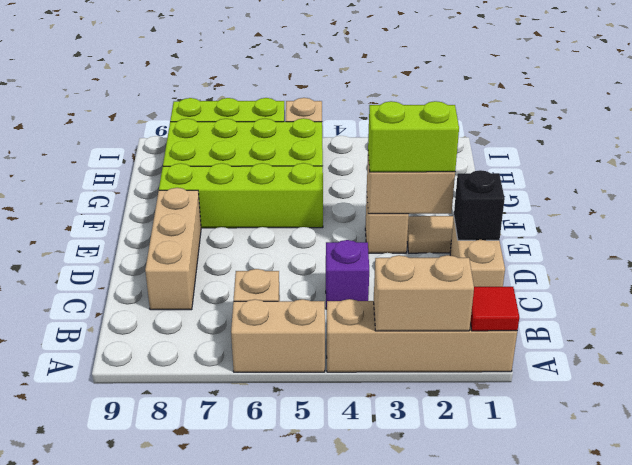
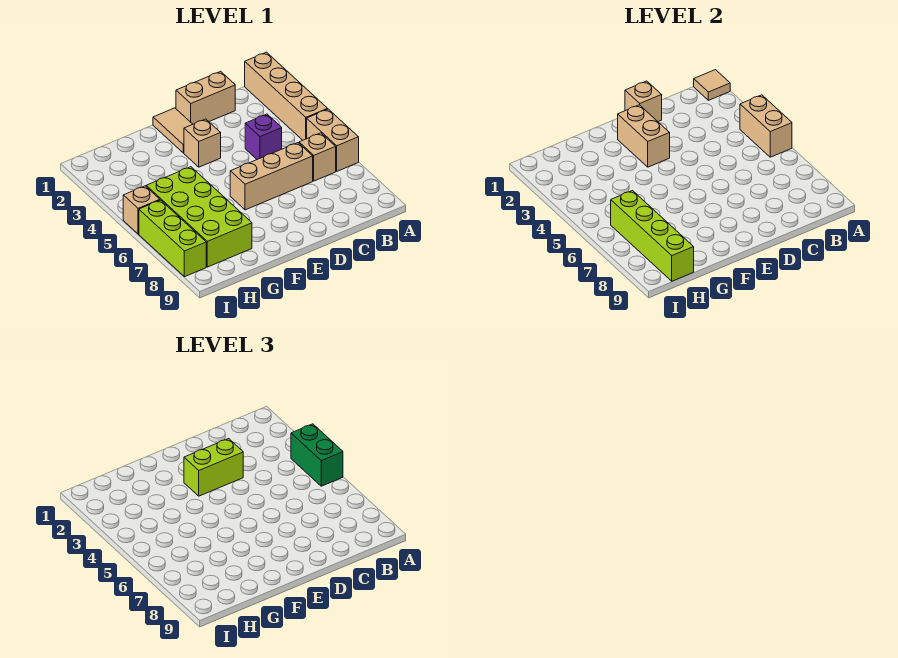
red tile A1 level 2 -> tan tile A1 level 2
tan brick A2:A3 level 2 -> tan brick A4:A5 level 2
none -> green brick A4:A5 level 3
tan brick C8:E8 level 1 -> tan brick C6:E6 level 1
black brick D1 level 2 -> tan brick D1 level 2
lime brick E2:E3 level 3 -> lime brick D3:E3 level 3
lime brick F5:F8 level 1 -> lime brick H6:H9 level 2

